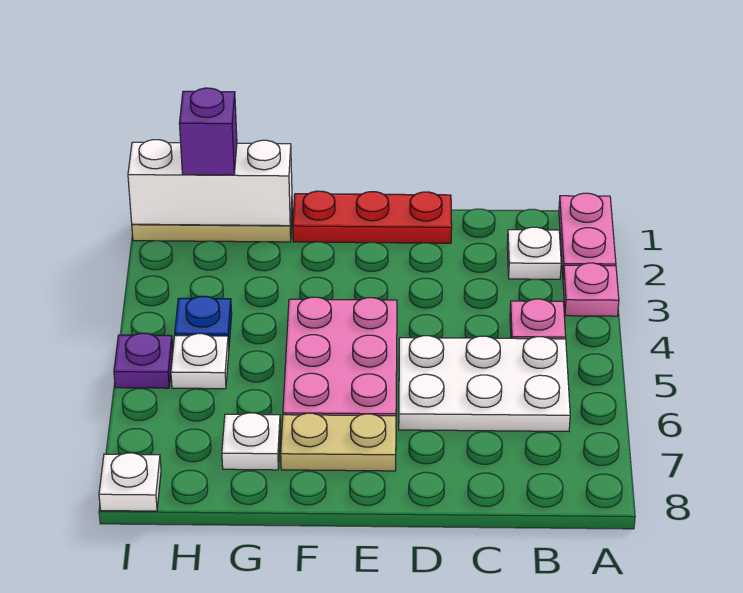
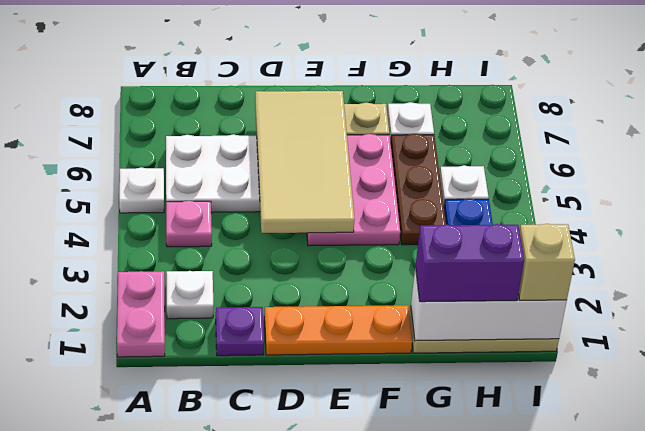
pink plate A3 level 1 -> none
red plate D1:F1 level 1 -> orange plate D1:F1 level 1
none -> tan tile D4:E7 level 2
none -> brown plate G4:G6 level 1
purple brick H1 level 3 -> purple brick G1:H1 level 3
none -> tan brick I1 level 3
purple plate I5 level 1 -> purple plate C1 level 1
white plate I8 level 1 -> white plate A5 level 1

